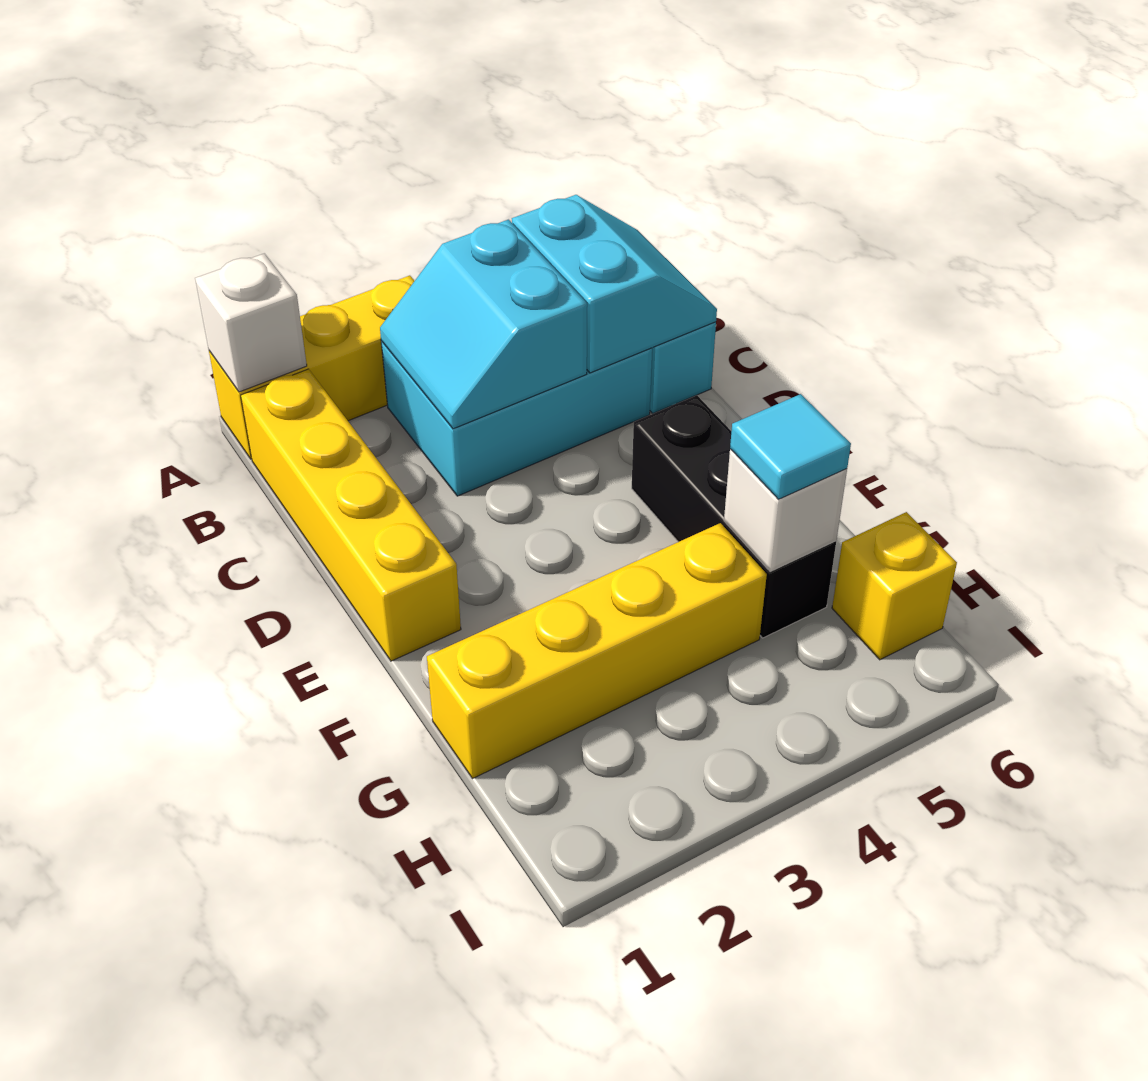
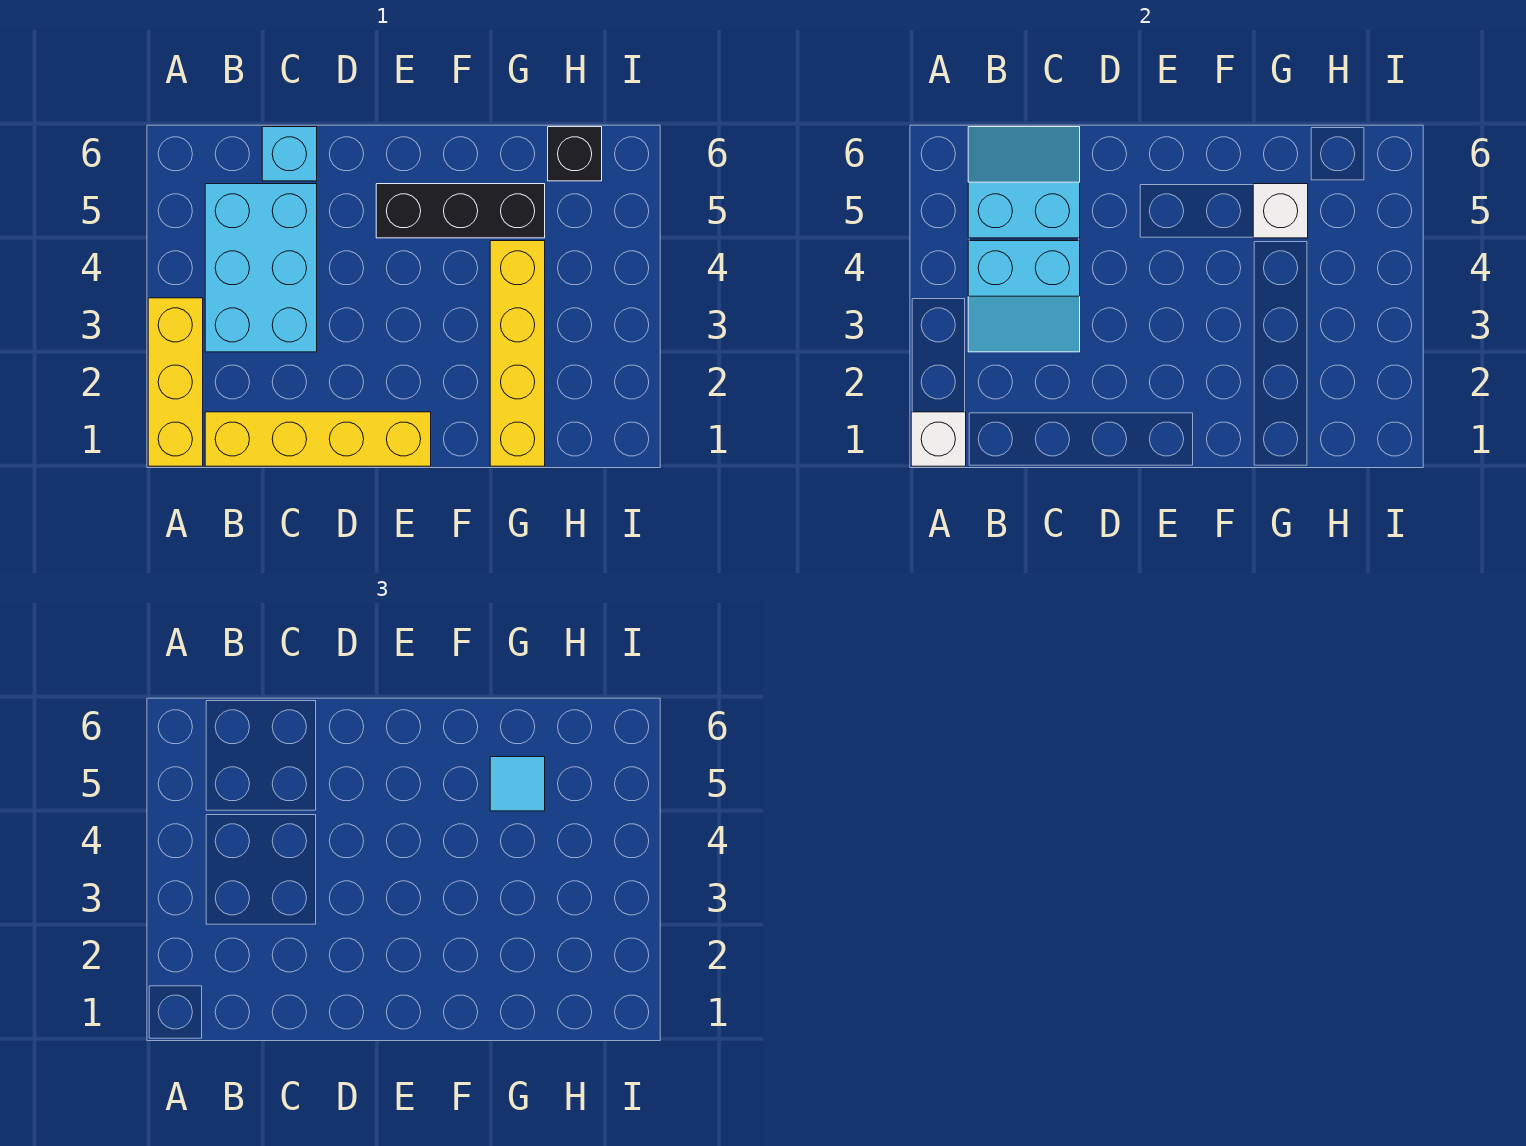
yellow brick H6 level 1 -> black brick H6 level 1

